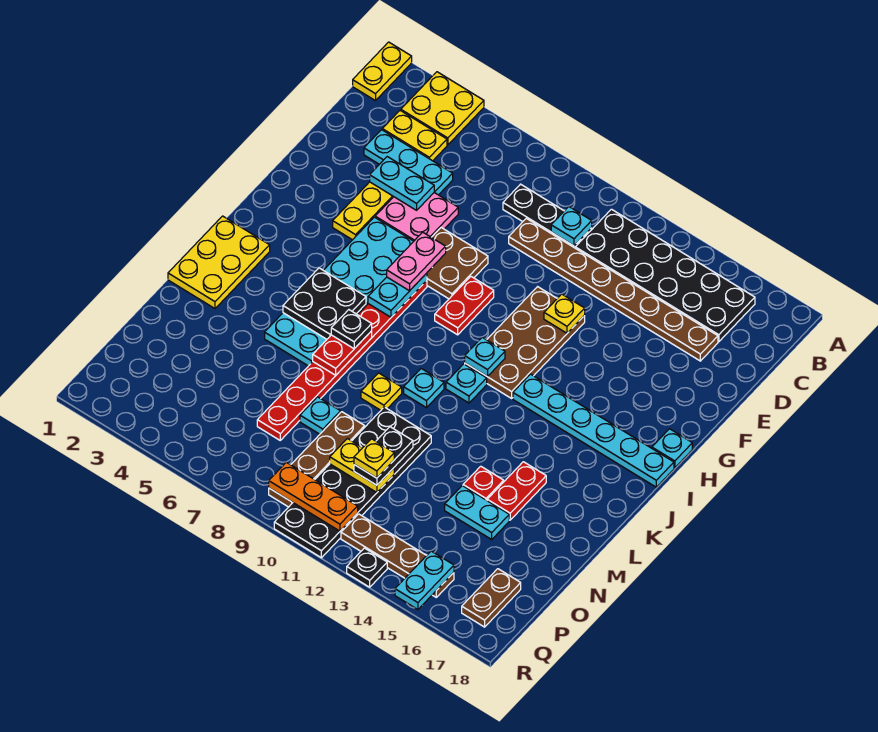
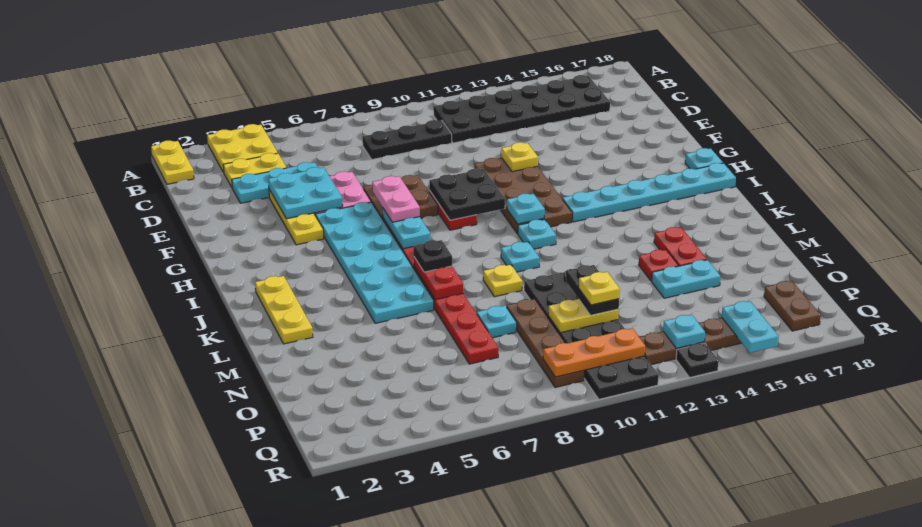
cyan plate C10 level 2 -> cyan plate Q13 level 2
brown plate D9:D16 level 1 -> none
cyan plate E4:E5 level 2 -> cyan plate E4:F5 level 2
yellow plate J1:L2 level 1 -> yellow plate J2:L2 level 1
black plate J5:K6 level 2 -> black plate G9:H10 level 2

